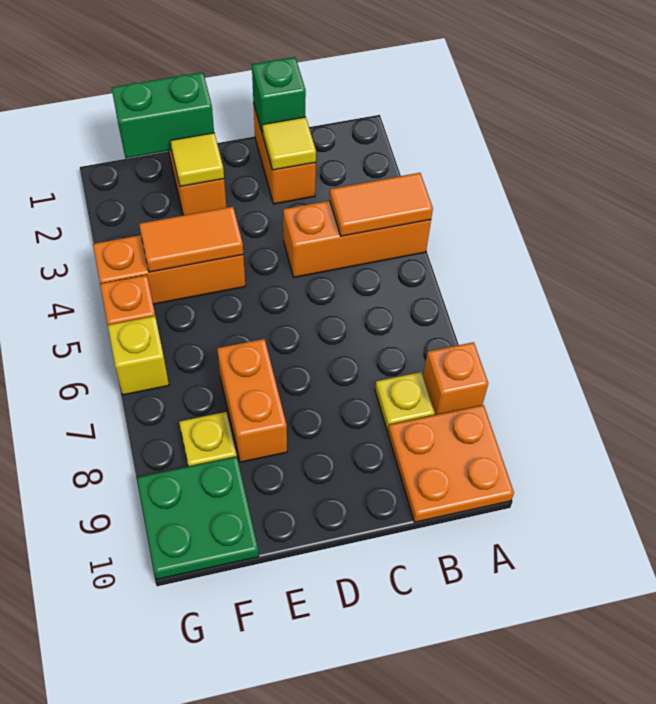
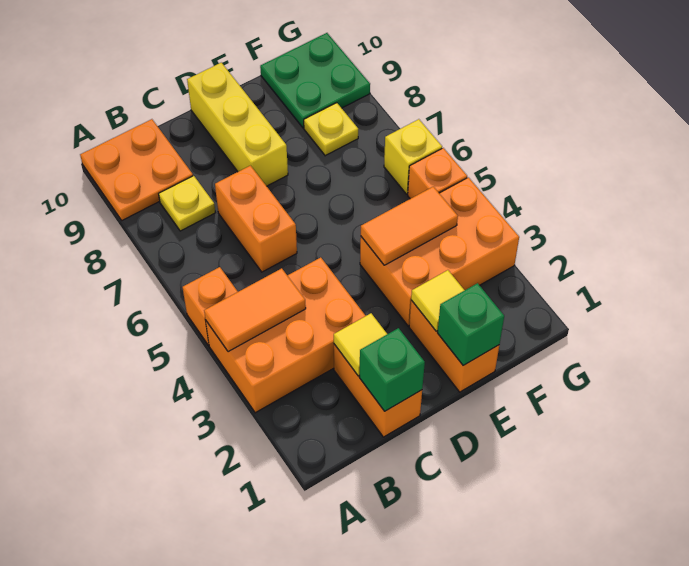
orange brick A4:C4 level 1 -> orange brick A3:C4 level 1
orange brick A8 level 1 -> orange brick A5 level 1
none -> yellow brick D8:D10 level 1
green brick E1:F1 level 2 -> green brick E1 level 2
orange brick E4:G4 level 1 -> orange brick E3:G4 level 1
orange brick E7:E8 level 1 -> orange brick C6:C7 level 1

